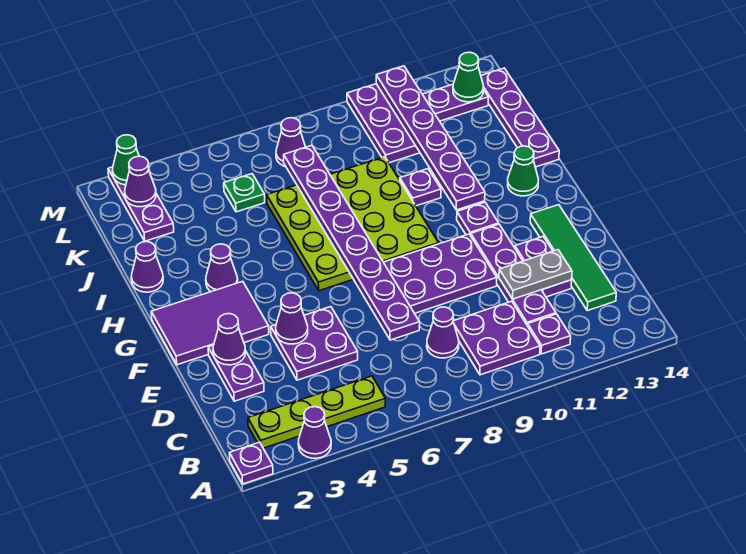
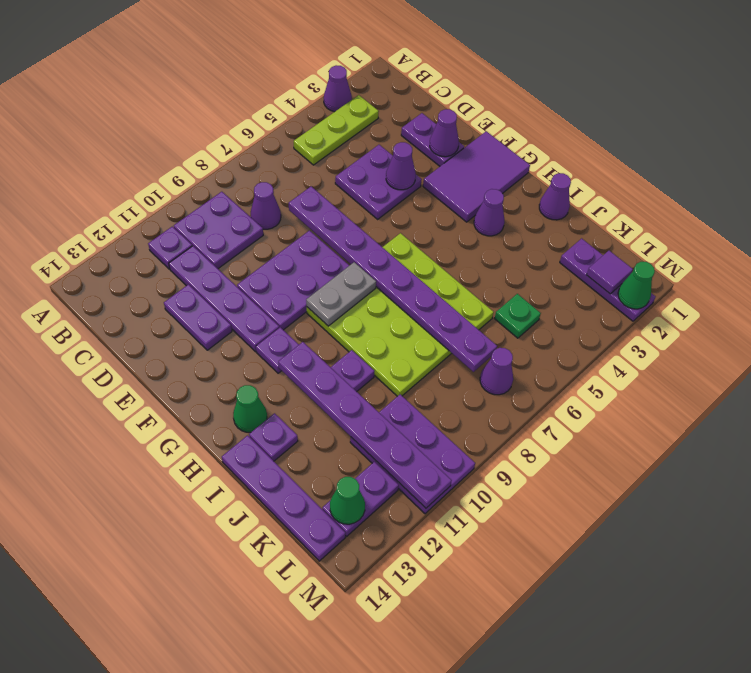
purple plate A1 level 1 -> purple plate I13 level 1
lime plate B2:B5 level 1 -> lime plate B3:B5 level 1
green tile C13:F13 level 1 -> none
grey plate D11:D12 level 2 -> grey plate G8:G9 level 2
purple cone L2 level 2 -> purple tile L2 level 2

